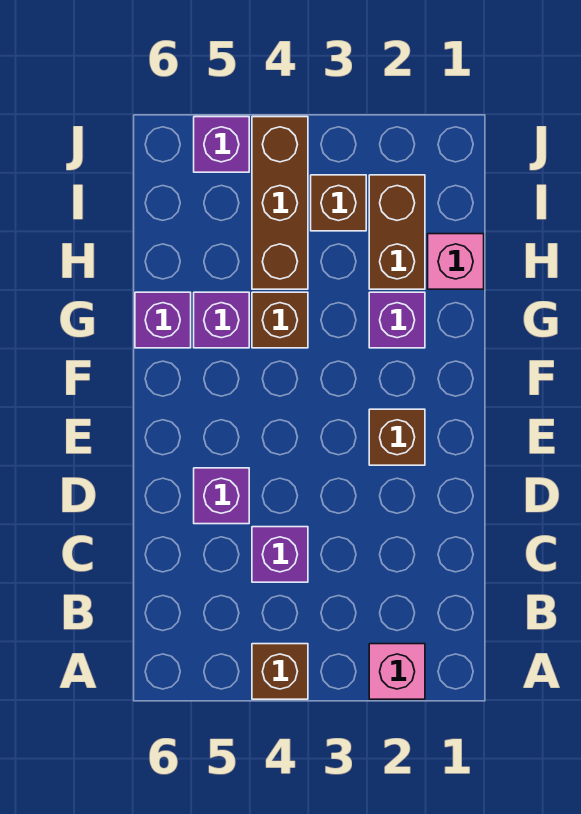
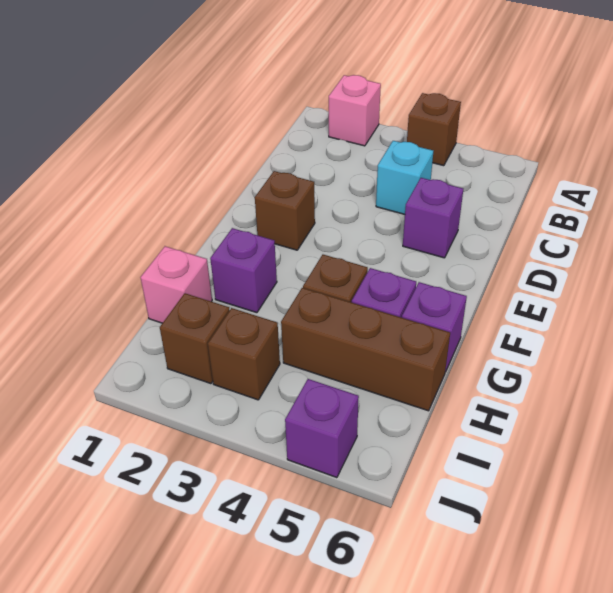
purple brick C4 level 1 -> cyan brick C4 level 1
brown brick H2:I2 level 1 -> brown brick I2 level 1
brown brick H4:J4 level 1 -> brown brick H4:H6 level 1

